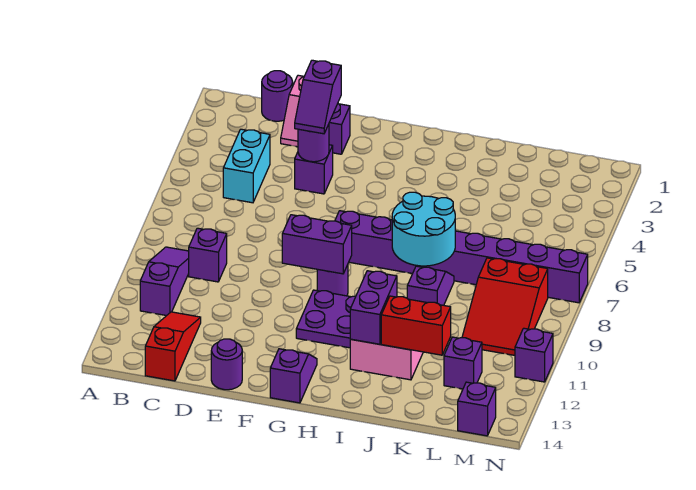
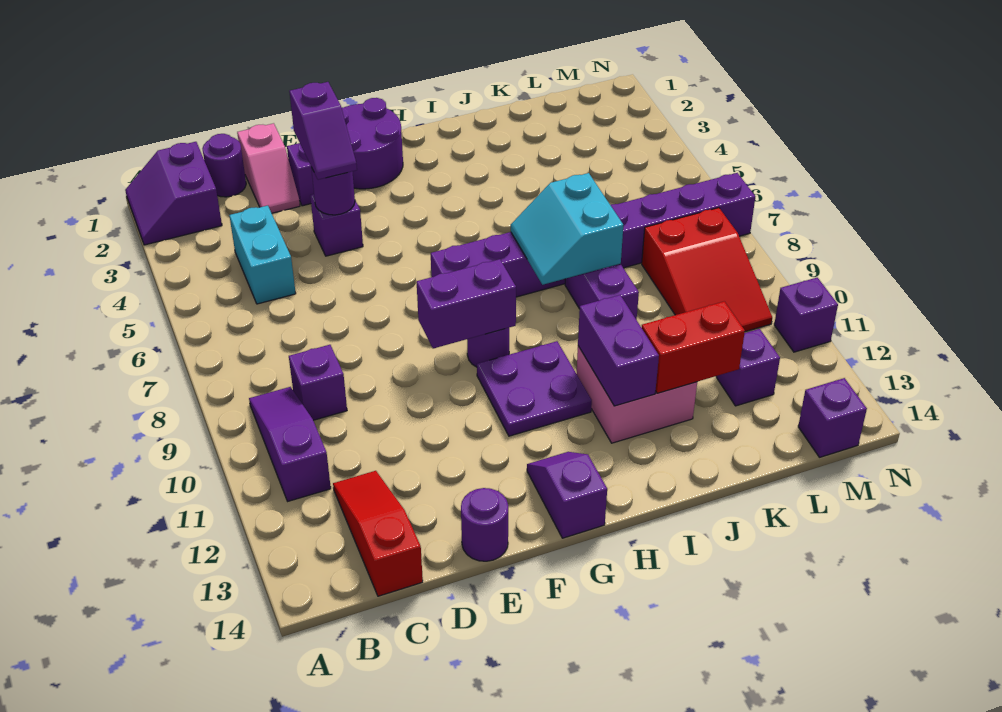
none -> purple slope A1:B2 level 1 top B
none -> purple round brick F1:G2 level 1
cyan round brick I7:J8 level 2 -> cyan slope I7:J8 level 2 top J

